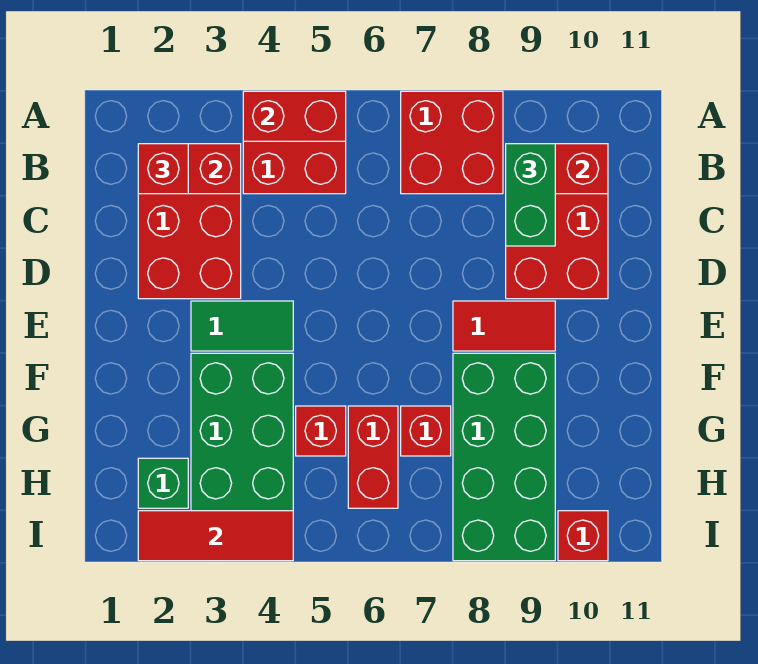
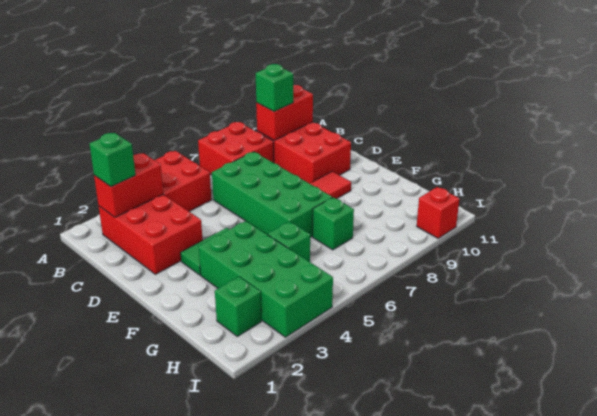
red brick A4:A5 level 2 -> none
red brick B2 level 3 -> green brick B2 level 3
green brick B9:C9 level 3 -> green brick B9 level 3
green brick F8:I9 level 1 -> green brick C6:F7 level 1
red brick G5 level 1 -> green brick G5 level 1
red brick G6:H6 level 1 -> none
red brick G7 level 1 -> green brick G7 level 1
red tile I2:I4 level 2 -> none

